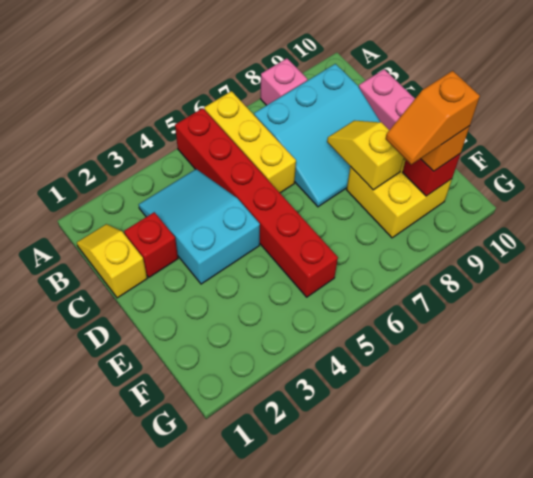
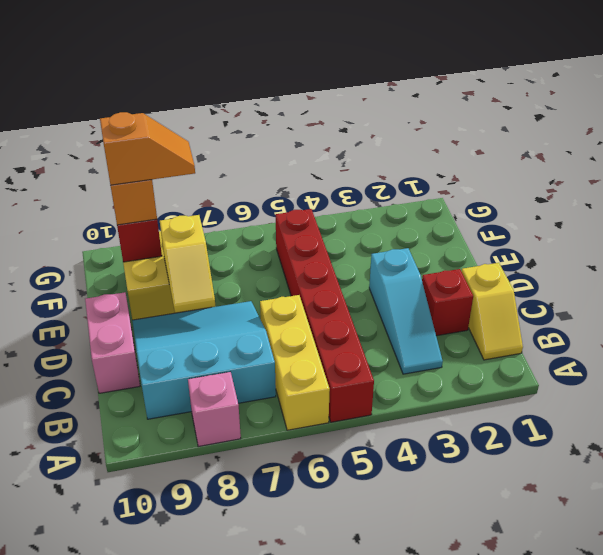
cyan slope B3:D4 level 1 top D -> cyan slope B3:D3 level 1 top D

